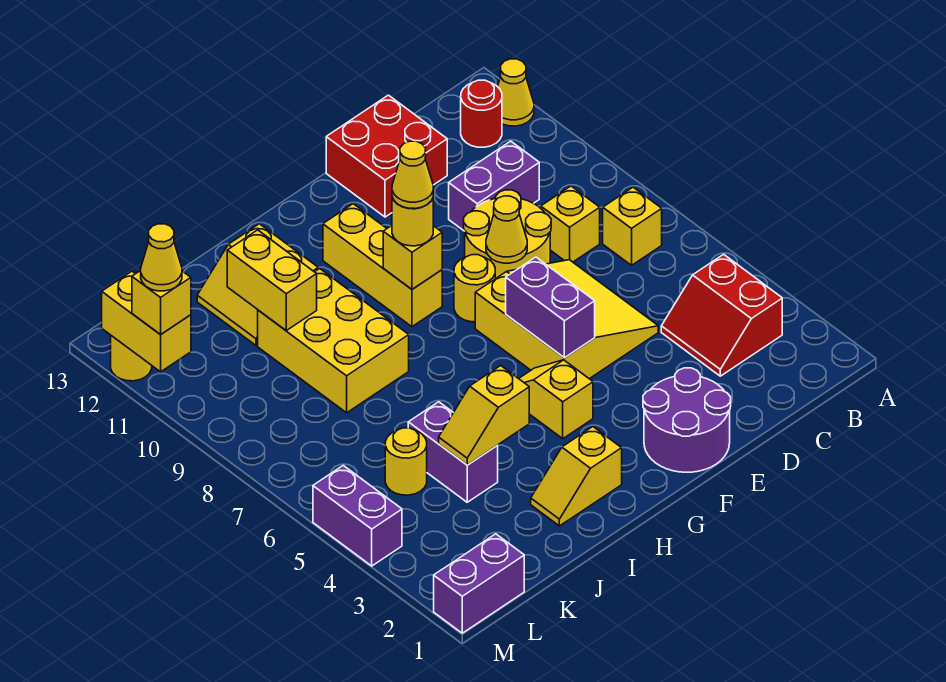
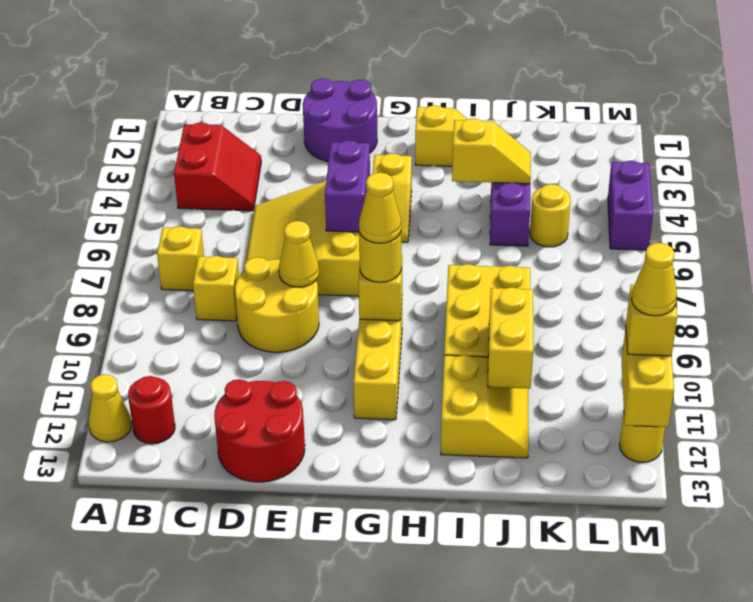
purple brick C10:D10 level 1 -> none
red brick D12:E13 level 1 -> red round brick D12:E13 level 1
yellow round brick F8 level 1 -> none
purple brick L1:M1 level 1 -> none

